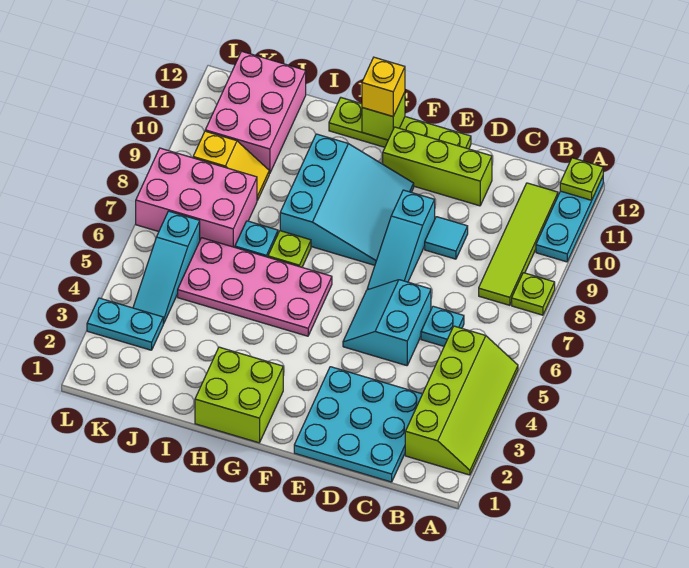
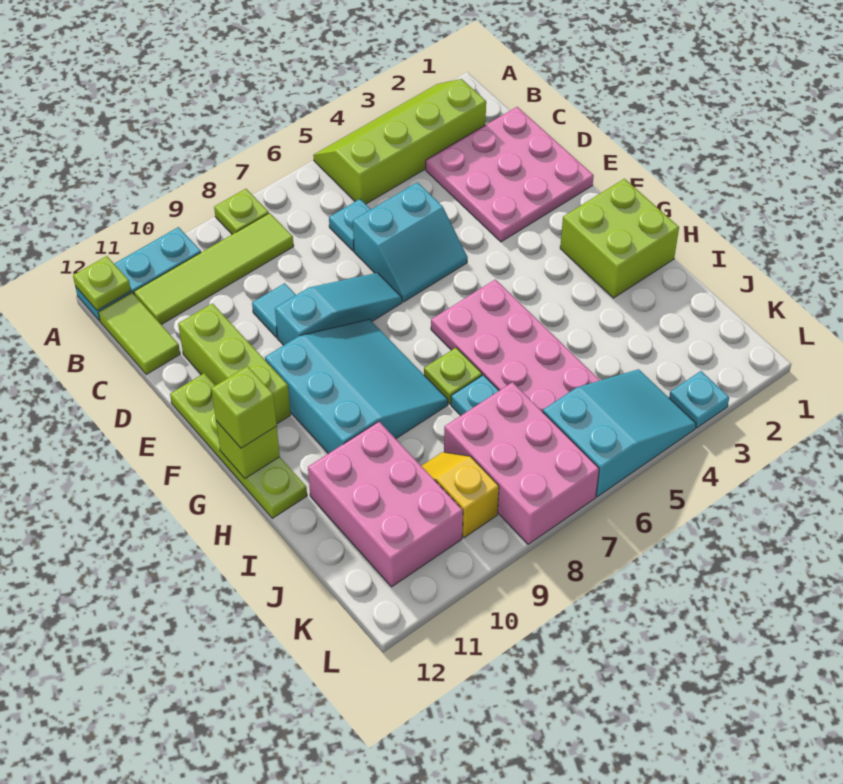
none -> lime tile B12:C12 level 1
cyan plate C1:E3 level 1 -> pink plate C1:E3 level 1
cyan slope F8:H10 level 1 top H -> cyan slope F8:H10 level 1 top 10
yellow brick G12 level 3 -> lime brick G12 level 3
pink brick J10:K12 level 1 -> pink brick I10:K11 level 1
cyan plate K3:L3 level 1 -> cyan plate L3 level 1
cyan slope K4:K6 level 1 top 6 -> cyan slope K4:L6 level 1 top 6

